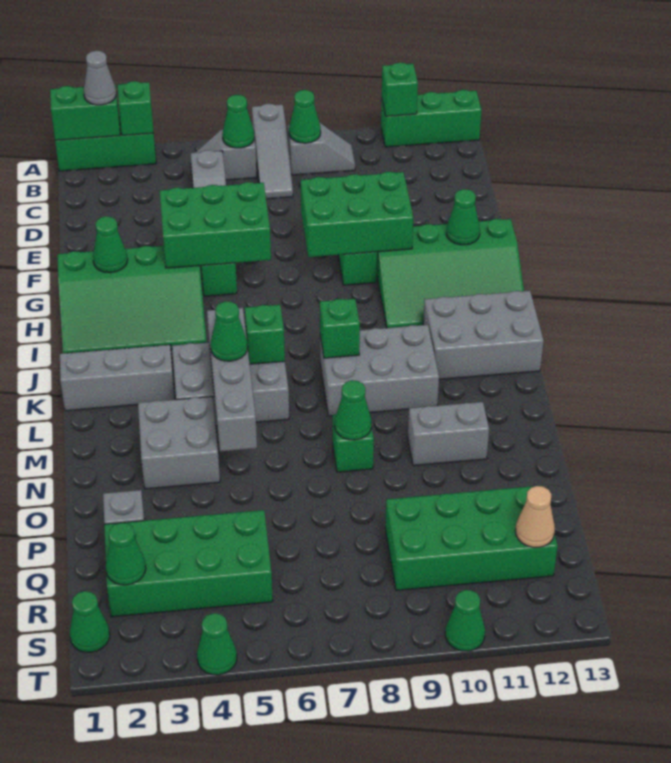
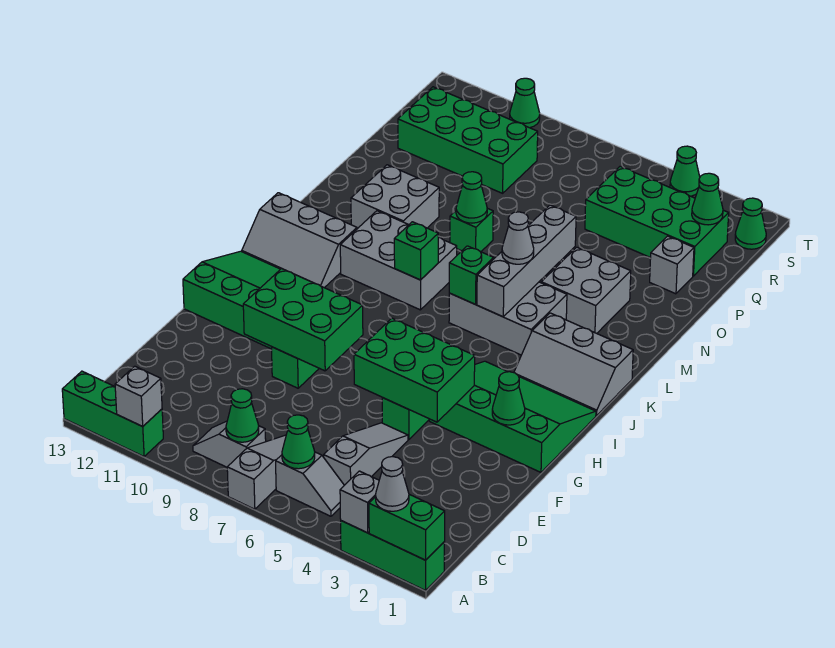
green brick A3 level 2 -> grey brick A3 level 2
green brick A11 level 2 -> grey brick A11 level 2
green cone G12 level 2 -> none
grey brick J11:K13 level 1 -> grey slope J11:K13 level 1 top K
green cone L5 level 3 -> grey cone L5 level 3
grey brick N10:N11 level 1 -> grey brick M10:N11 level 1
tan cone R12 level 2 -> none

